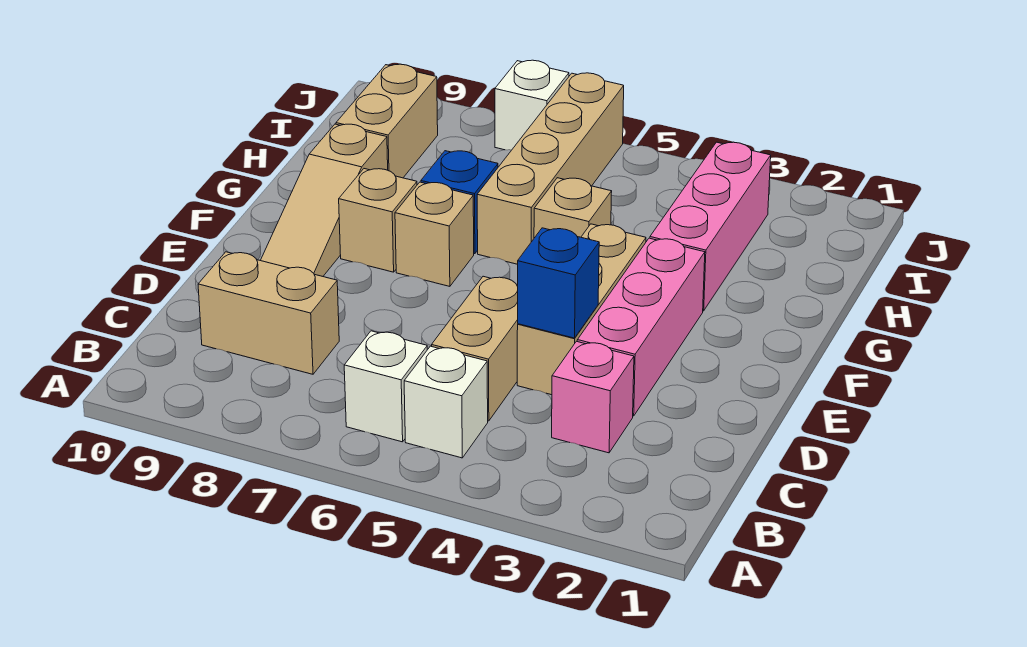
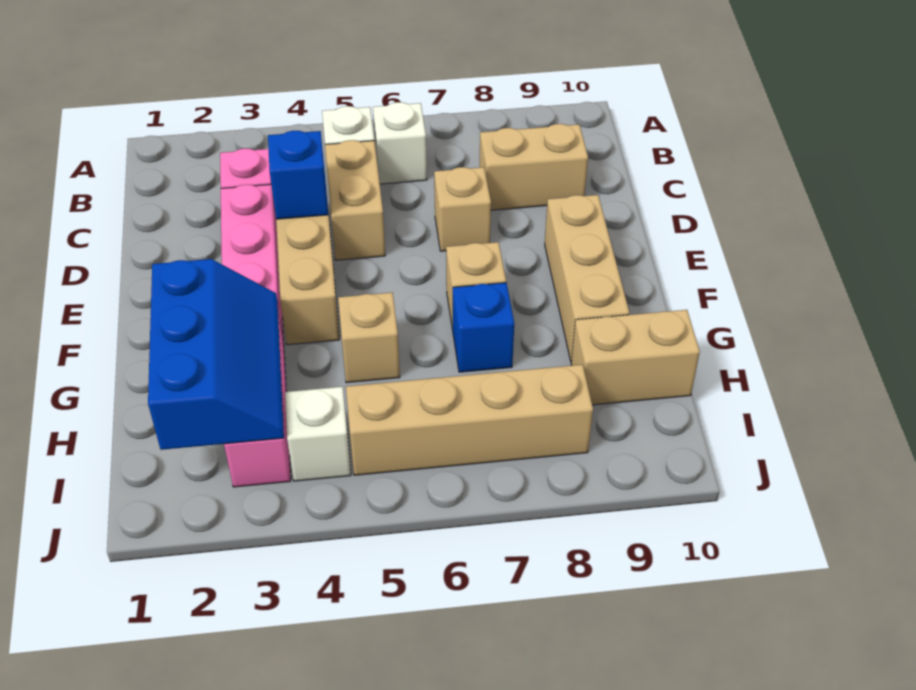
tan slope E9:G9 level 1 top G -> tan brick E9:G9 level 1
tan brick F8 level 1 -> tan brick D7 level 1
none -> blue slope G2:I3 level 2 top 2
tan brick G6:J6 level 1 -> tan brick I5:I8 level 1
tan brick H9:I9 level 1 -> tan brick H9:H10 level 1
white brick J7 level 1 -> white brick I4 level 1

